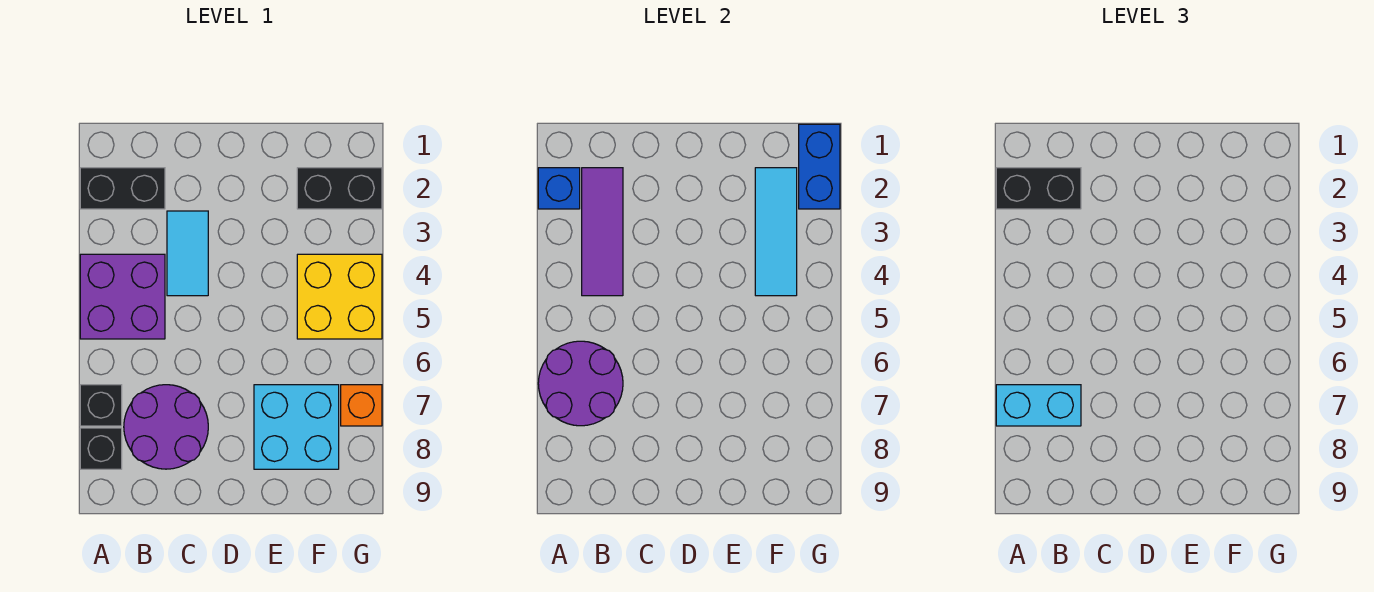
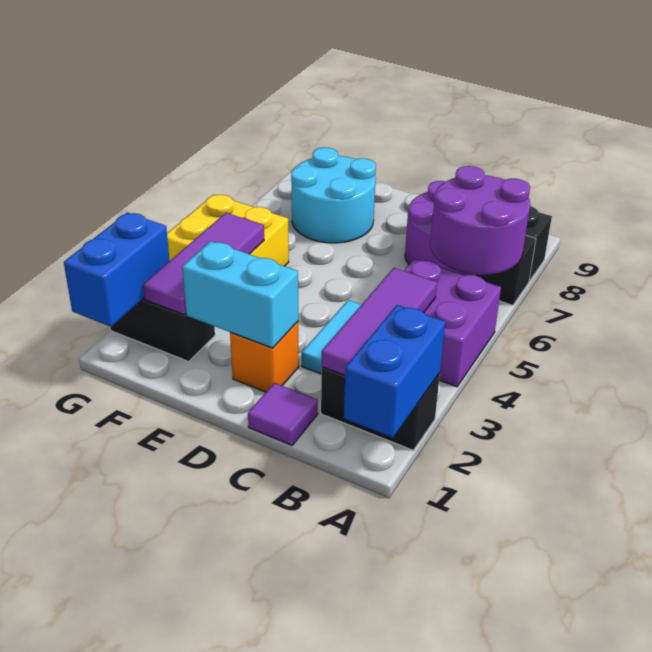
blue brick A2 level 2 -> blue brick A1:A2 level 2
black brick A2:B2 level 3 -> none
cyan brick A7:B7 level 3 -> cyan brick D2:E2 level 2
none -> purple tile C1 level 1
cyan brick E7:F8 level 1 -> cyan round brick E7:F8 level 1
cyan tile F2:F4 level 2 -> purple tile F2:F4 level 2
orange brick G7 level 1 -> orange brick D2 level 1

